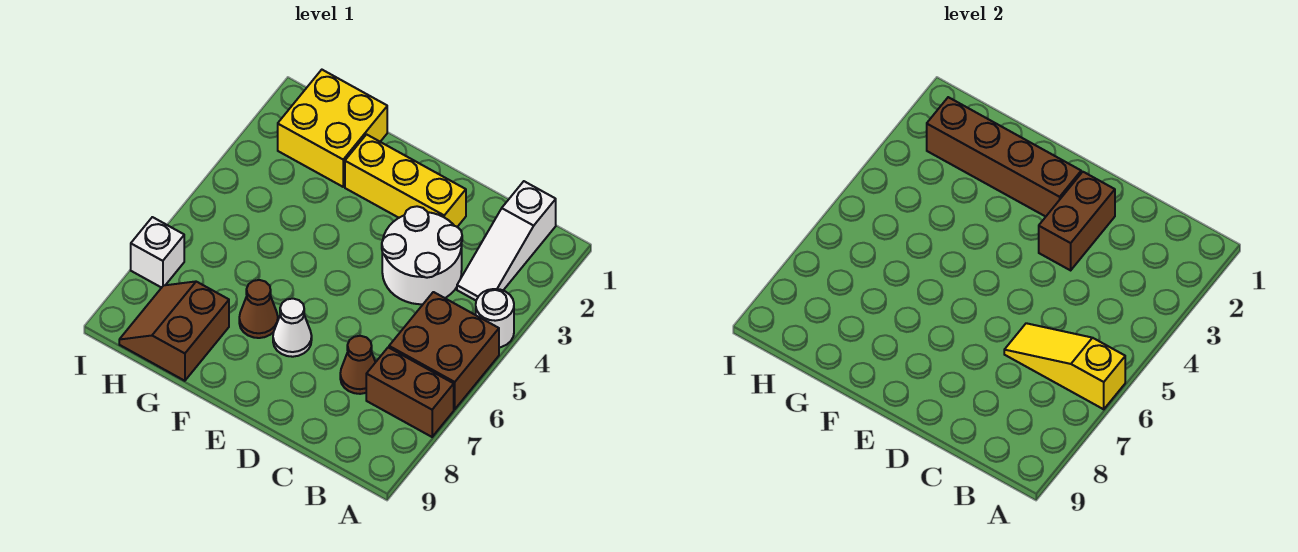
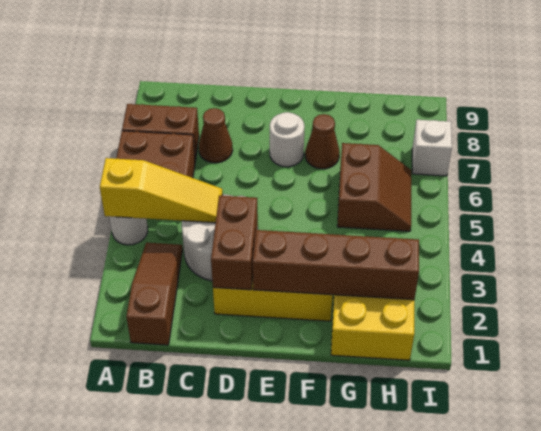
yellow slope A6:C6 level 2 top A -> yellow slope A4:C4 level 2 top A
white slope B1:B3 level 1 top 1 -> brown slope B1:B3 level 1 top 1
white cone E7 level 1 -> white round brick E7 level 1
brown slope G8:H9 level 1 top G -> brown slope G5:H6 level 1 top G

